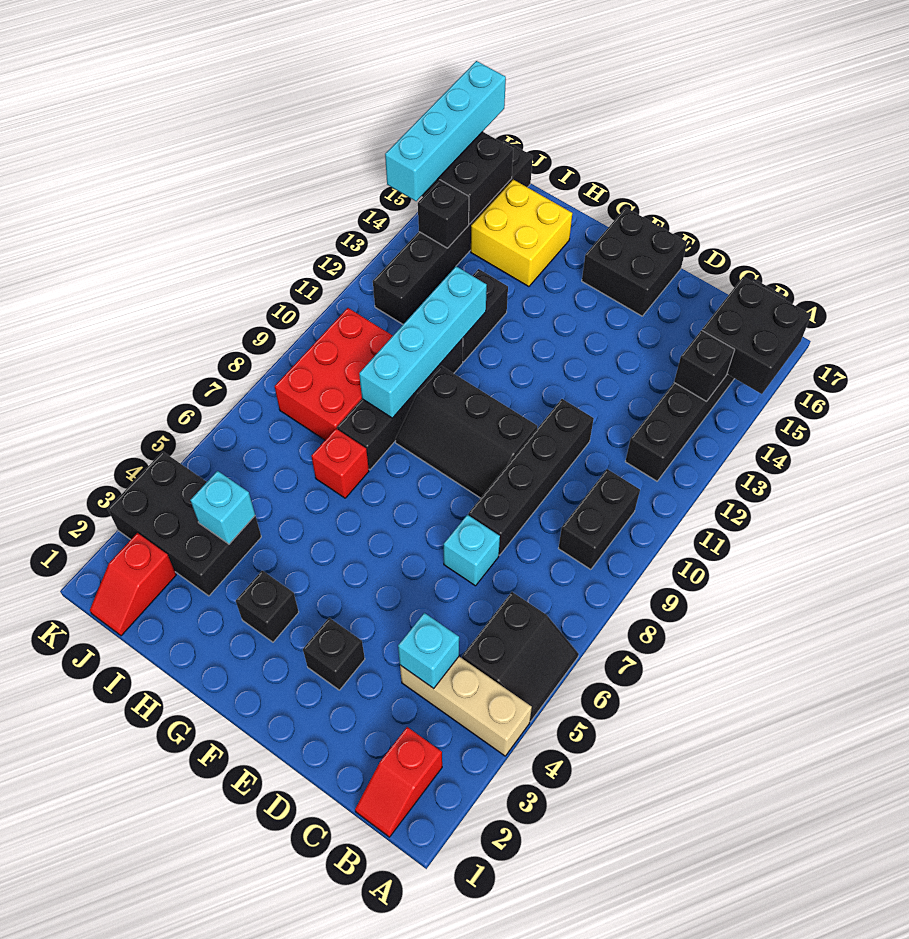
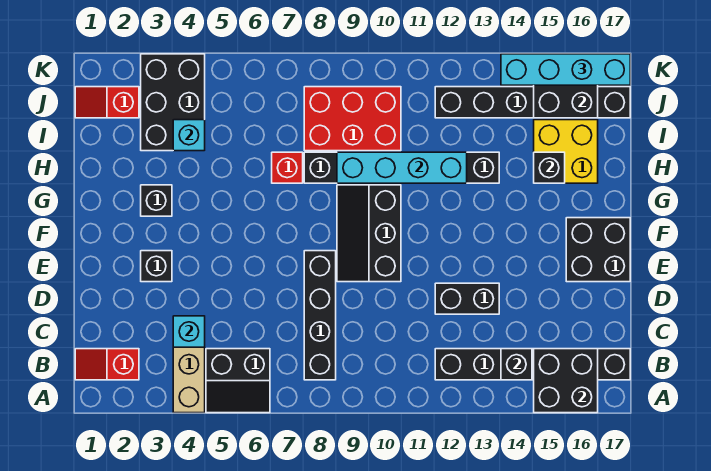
black brick B9:B10 level 1 -> black brick D12:D13 level 1
cyan brick D7 level 1 -> none
black brick D8:D11 level 1 -> black brick B8:E8 level 1
black brick J14 level 2 -> black brick H15 level 2

